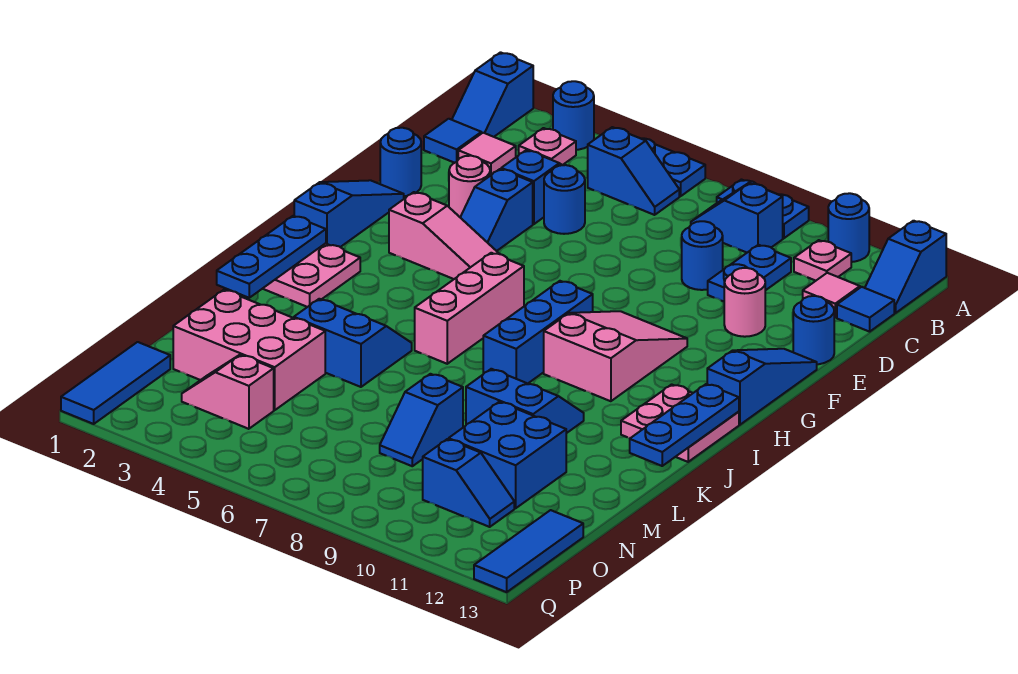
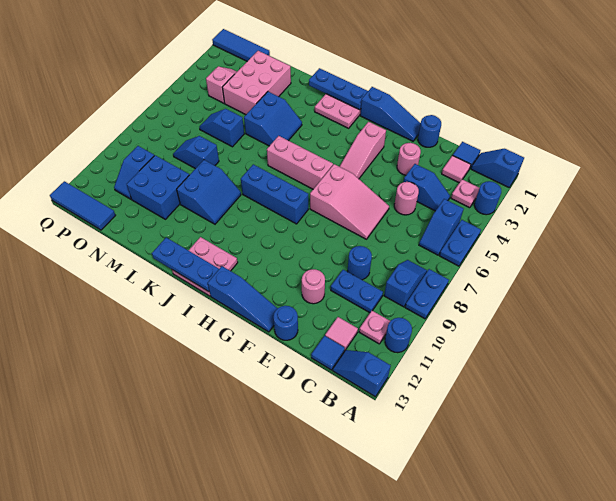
blue round brick D5 level 1 -> pink round brick D5 level 1
blue slope E4:F4 level 1 top E -> blue slope M6:N6 level 1 top M
pink slope G9:I10 level 1 top I -> pink slope E6:G7 level 1 top G

